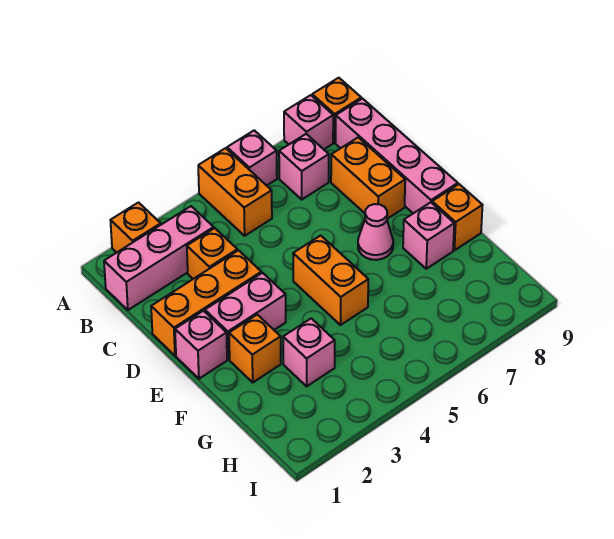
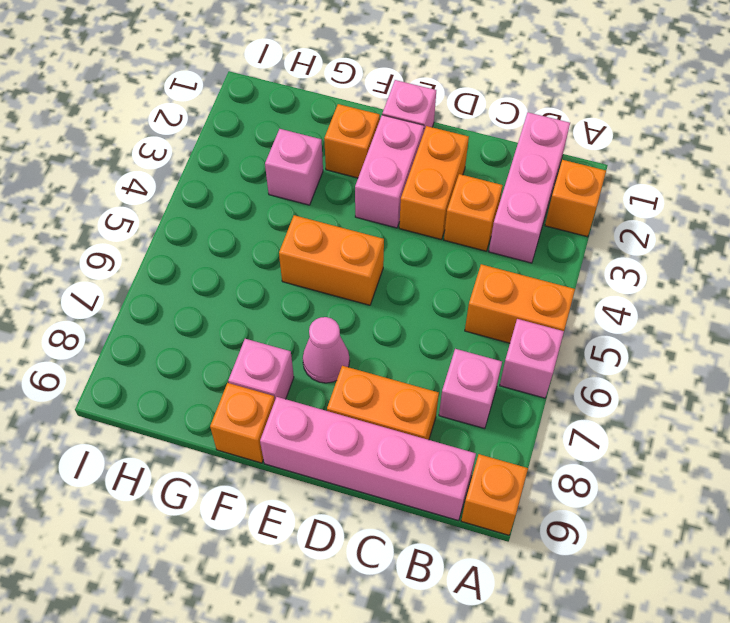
pink brick A8 level 1 -> none
orange brick D1:D3 level 1 -> orange brick D2:D3 level 1

